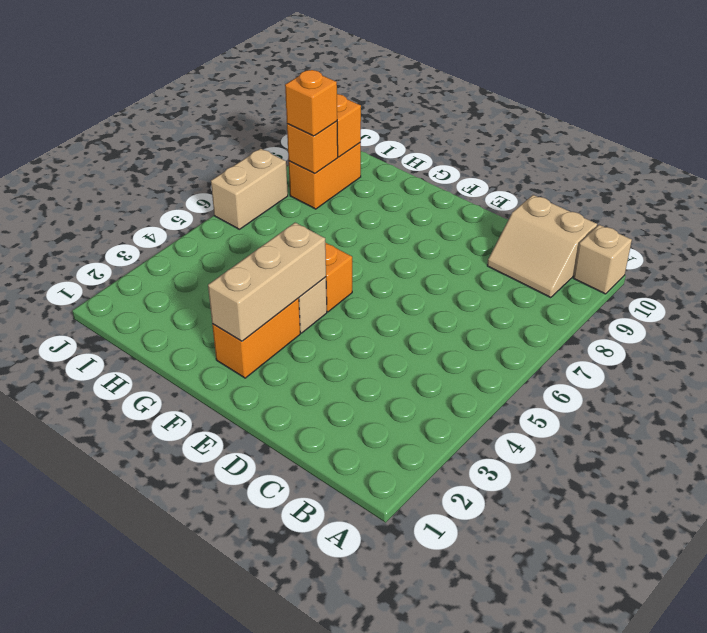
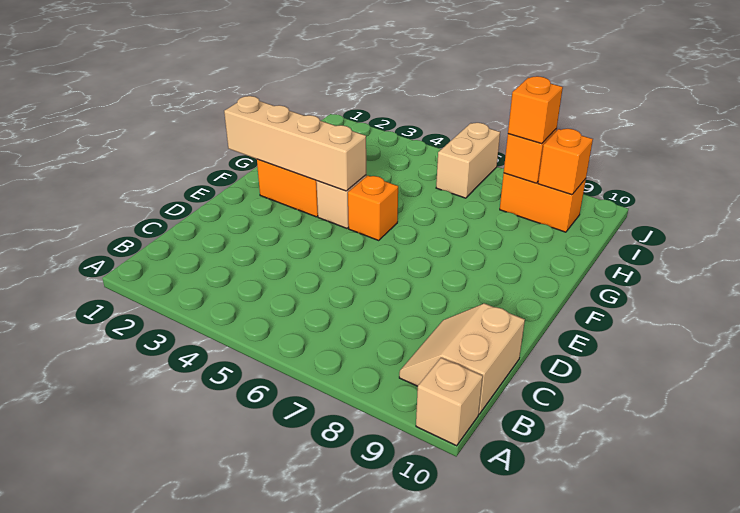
tan brick F2:F4 level 2 -> tan brick F1:F4 level 2
tan brick J6:J7 level 1 -> tan brick I6:J6 level 1

